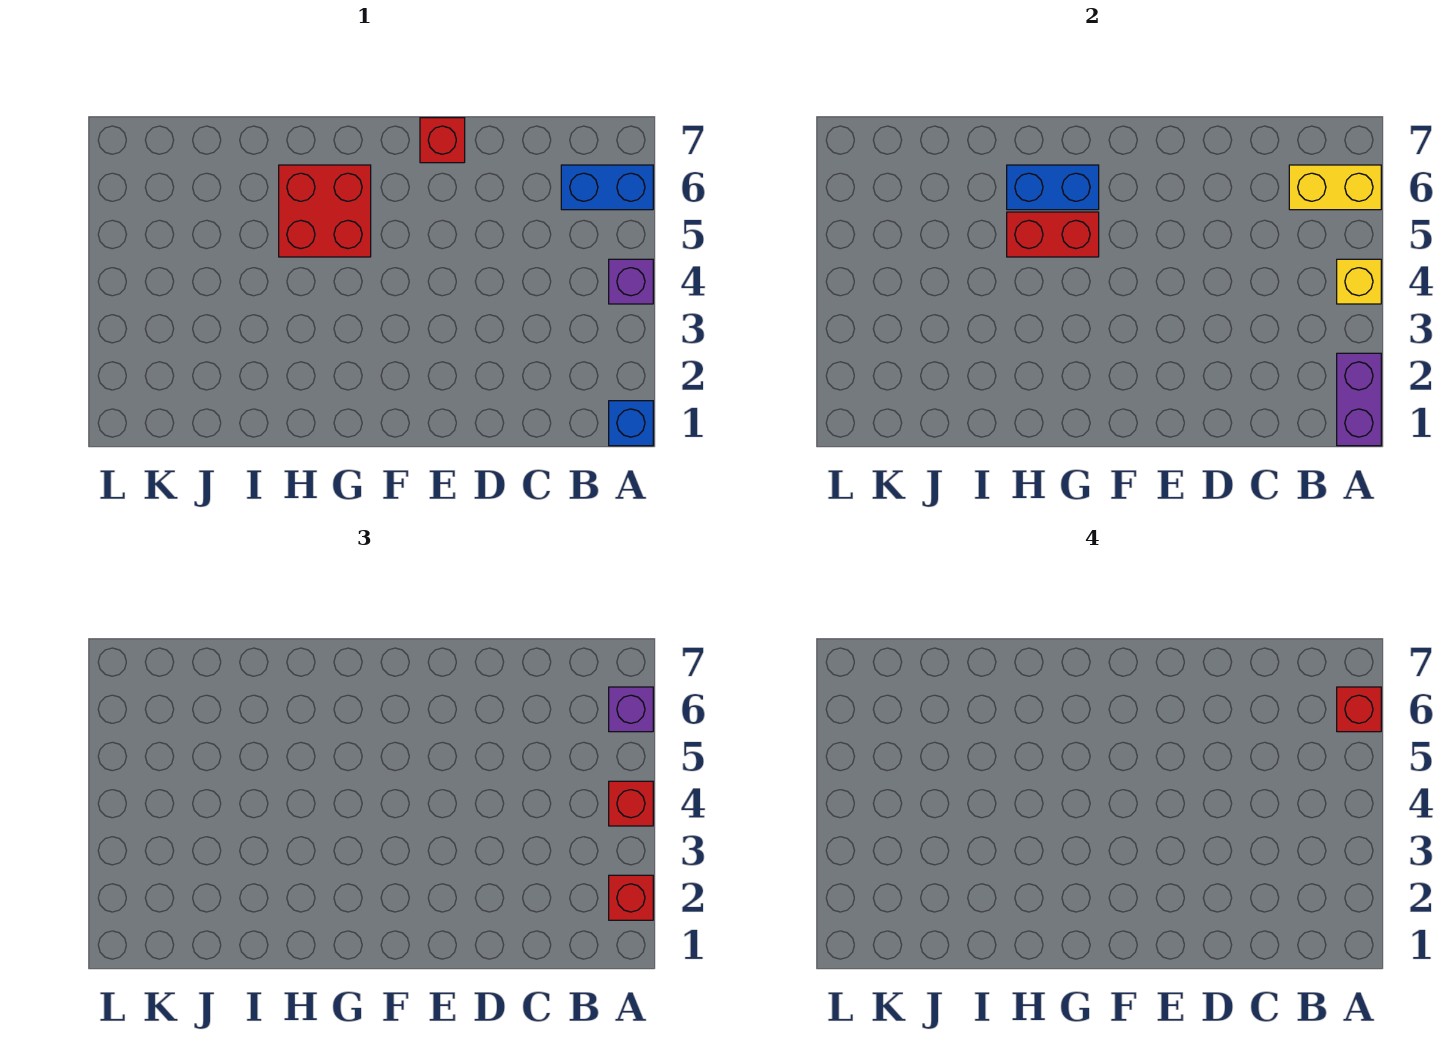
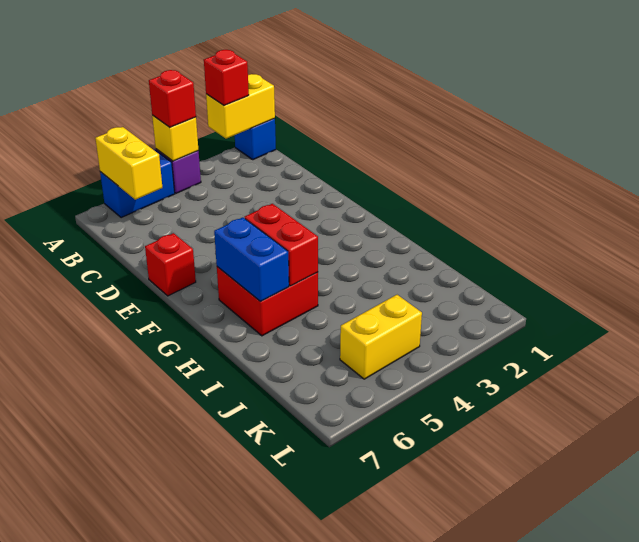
purple brick A1:A2 level 2 -> yellow brick A1:A2 level 2
blue brick A6:B6 level 1 -> blue brick A5:A6 level 1
purple brick A6 level 3 -> none
red brick A6 level 4 -> none
none -> yellow brick K4:K5 level 1

